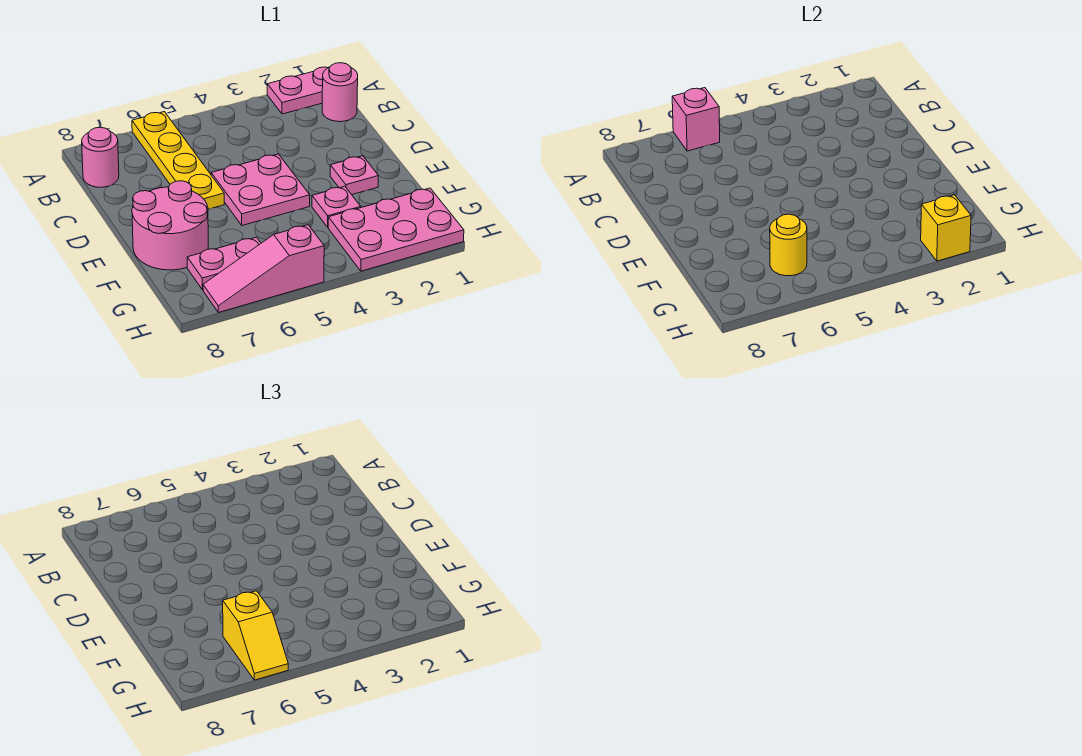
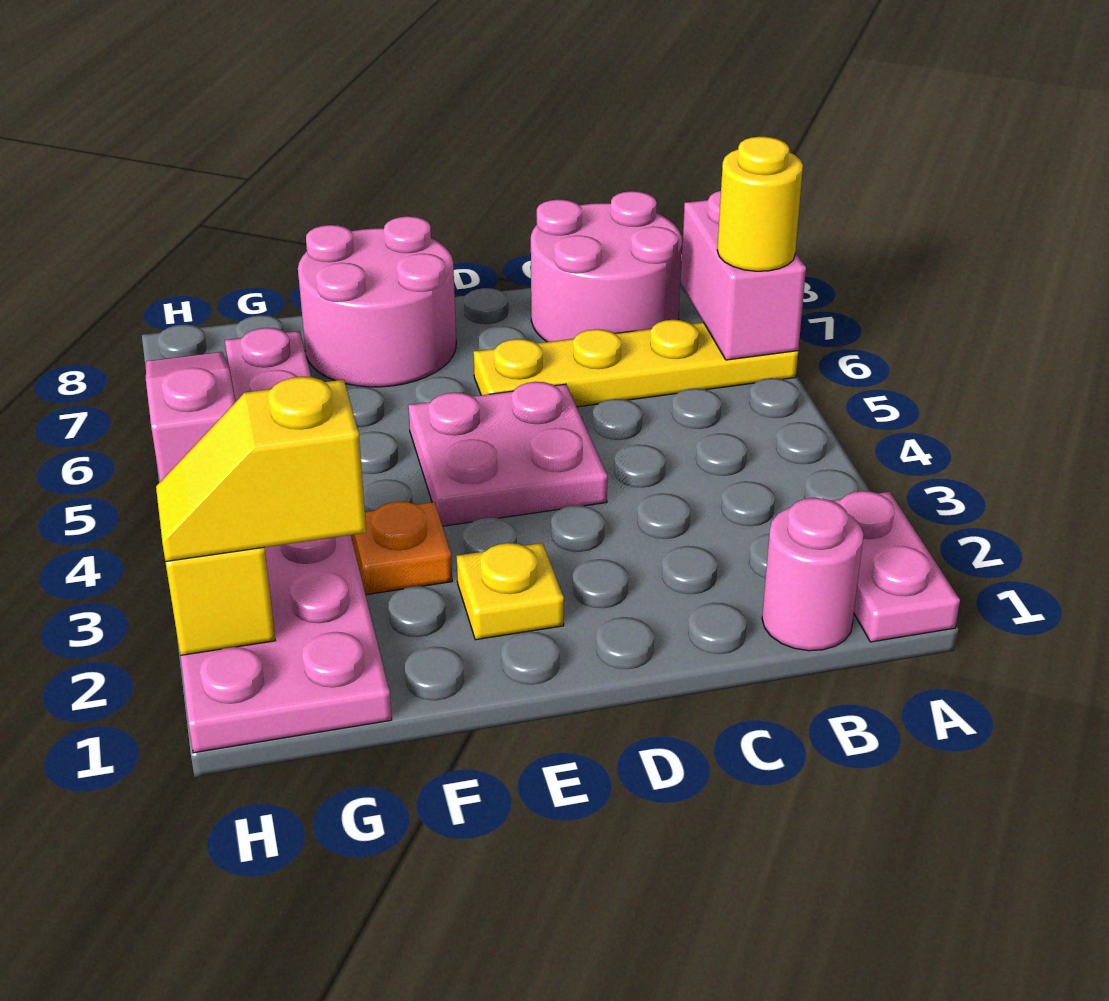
pink brick A6 level 2 -> pink brick A6:A7 level 2
pink round brick B8 level 1 -> pink round brick B7:C8 level 1
pink plate E2 level 1 -> yellow plate E2 level 1
pink plate F3 level 1 -> orange plate F3 level 1
yellow round brick G6 level 2 -> yellow round brick A6 level 3
yellow slope G6:H6 level 3 top G -> yellow slope G2:H2 level 3 top G

